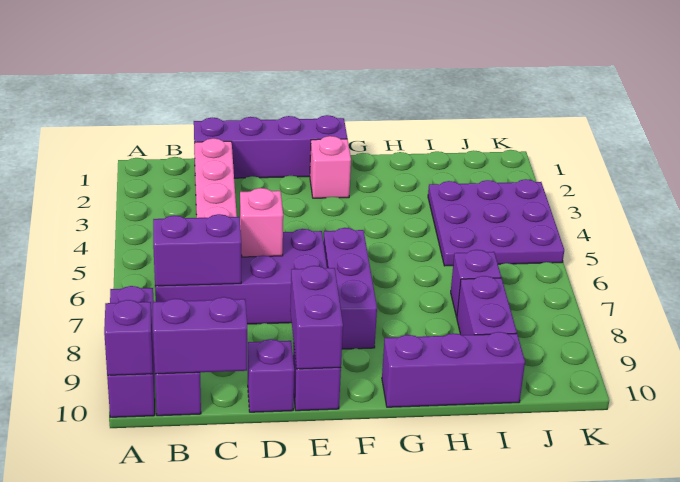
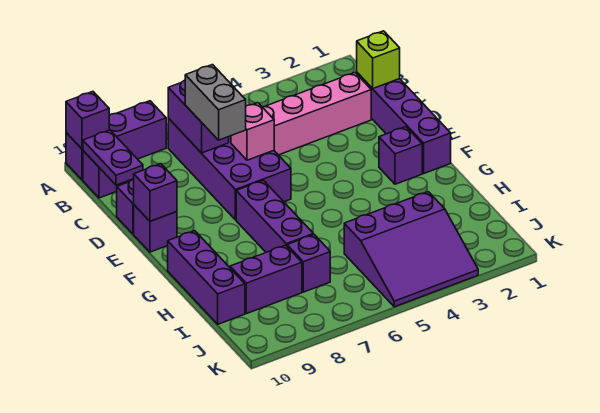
purple brick B10:C10 level 2 -> purple plate B10:C10 level 2
none -> lime brick C1 level 2
none -> grey brick C7:D7 level 3
purple brick E9:E10 level 2 -> purple brick E10 level 2
pink brick F2 level 1 -> purple brick F2 level 1
purple brick F6:F8 level 1 -> purple brick F7:H7 level 1
purple plate I3:K5 level 1 -> purple slope I3:K5 level 1 top I

